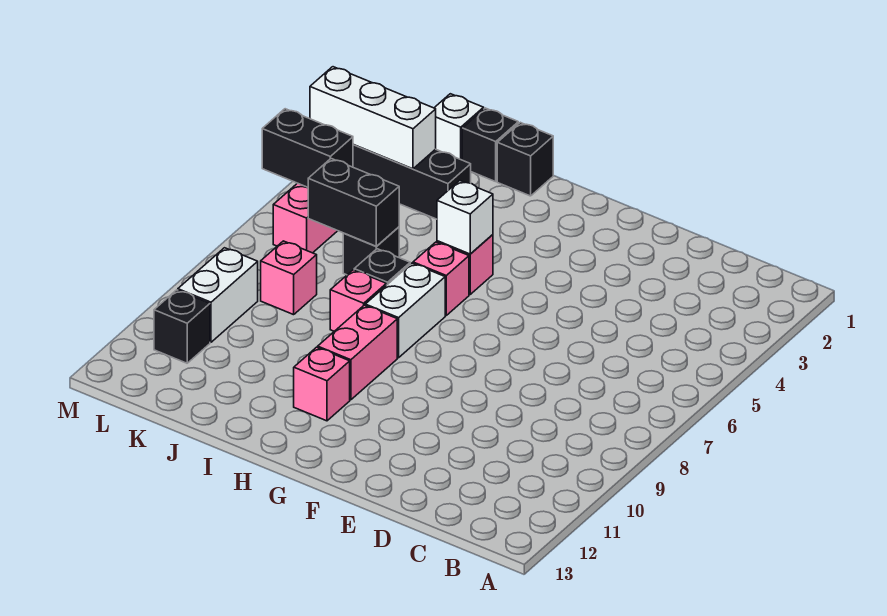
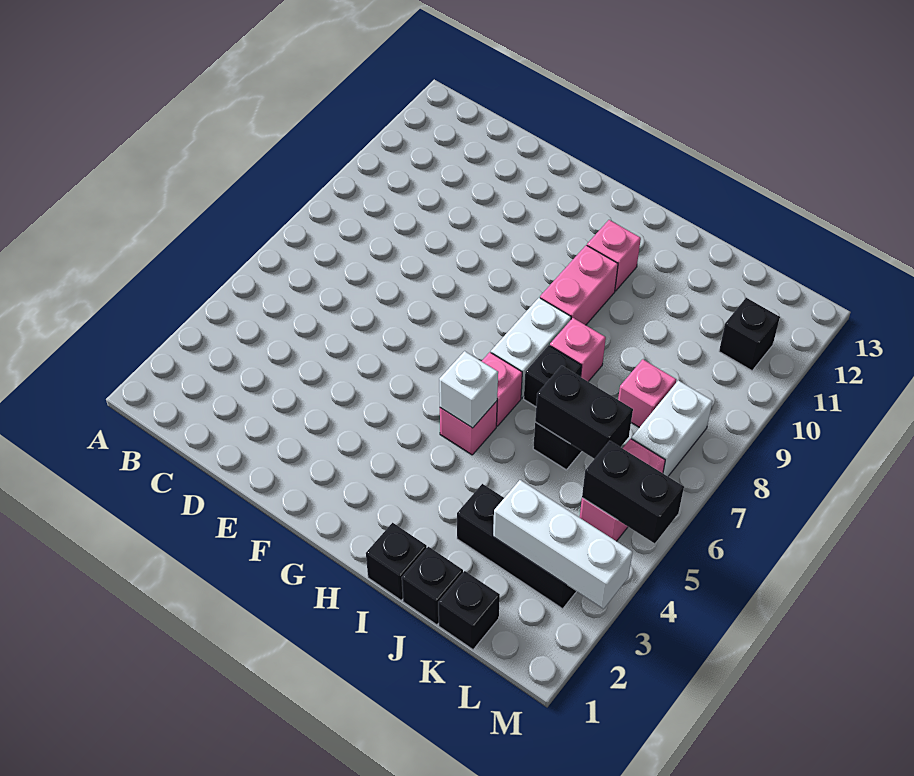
white brick K1 level 1 -> black brick K1 level 1
white brick L9:L10 level 1 -> white brick L7:L8 level 1

